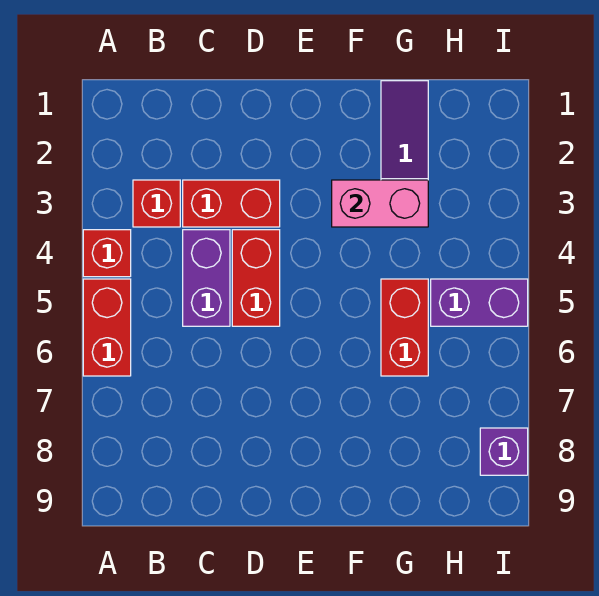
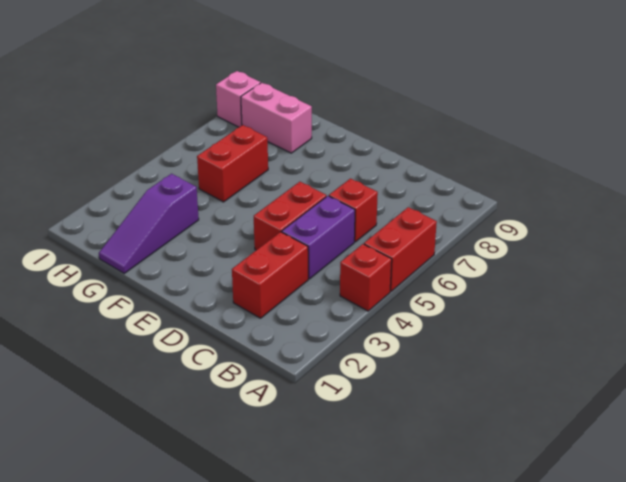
red brick B3 level 1 -> red brick C6 level 1
red brick C3:D3 level 1 -> red brick C2:C3 level 1
pink brick F3:G3 level 2 -> pink brick G8:H8 level 1
purple brick H5:I5 level 1 -> none
purple brick I8 level 1 -> pink brick I8 level 1

